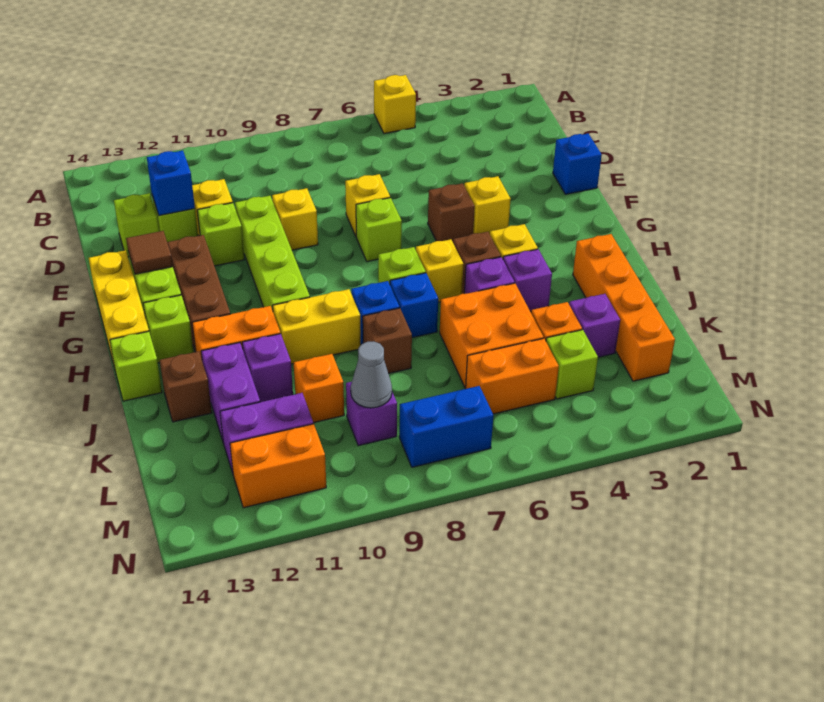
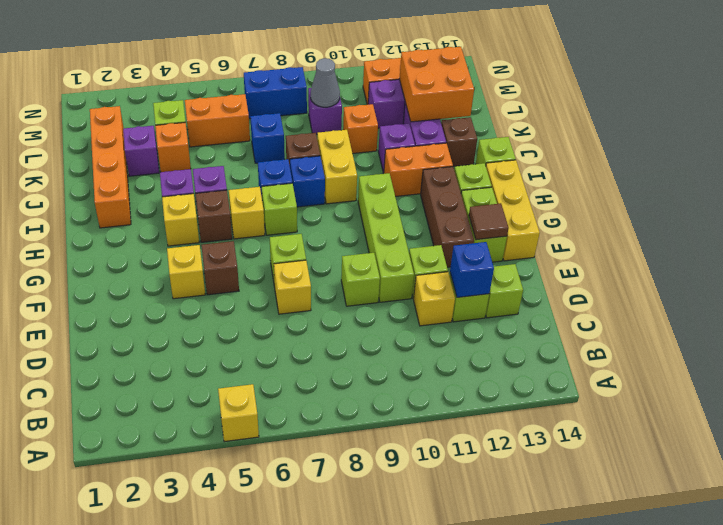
blue brick E1 level 1 -> blue brick K7 level 1
yellow brick E9 level 1 -> lime brick E9 level 1
yellow brick I9:I10 level 1 -> yellow brick I9:J9 level 1
orange brick J5:K6 level 1 -> orange brick K12:L13 level 2

